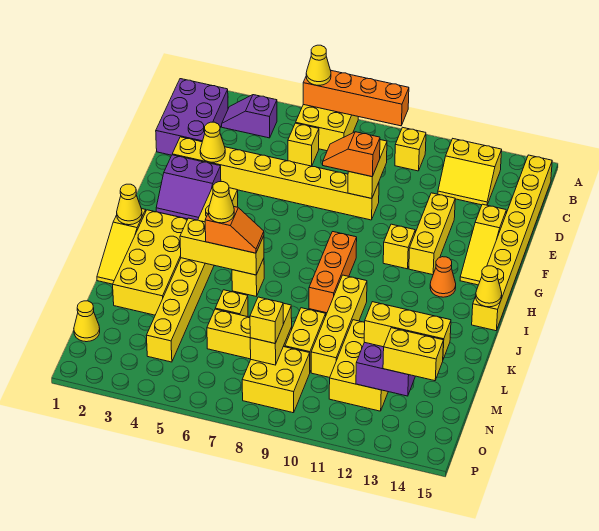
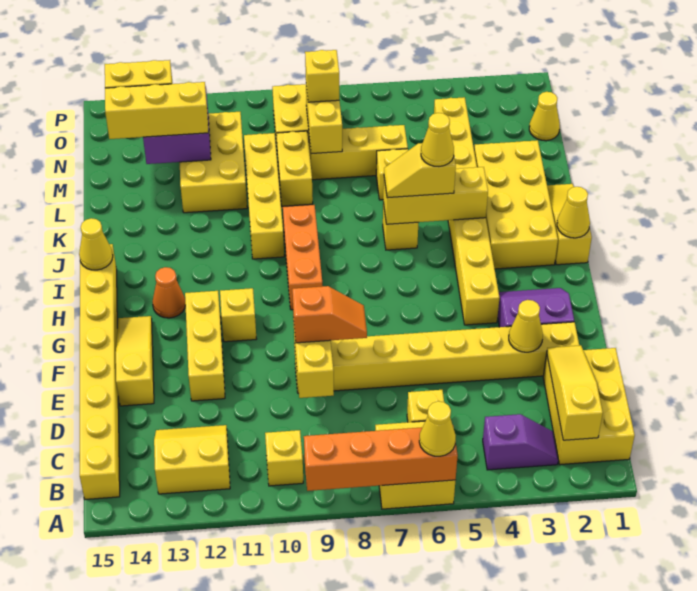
purple brick B1:D2 level 1 -> yellow brick B1:D2 level 1
none -> yellow slope B2:D2 level 2 top B
orange slope J5:J6 level 3 top 5 -> yellow slope J5:J6 level 3 top 5

